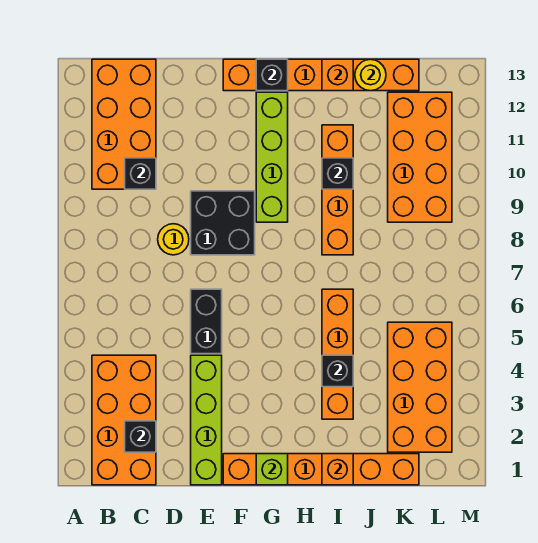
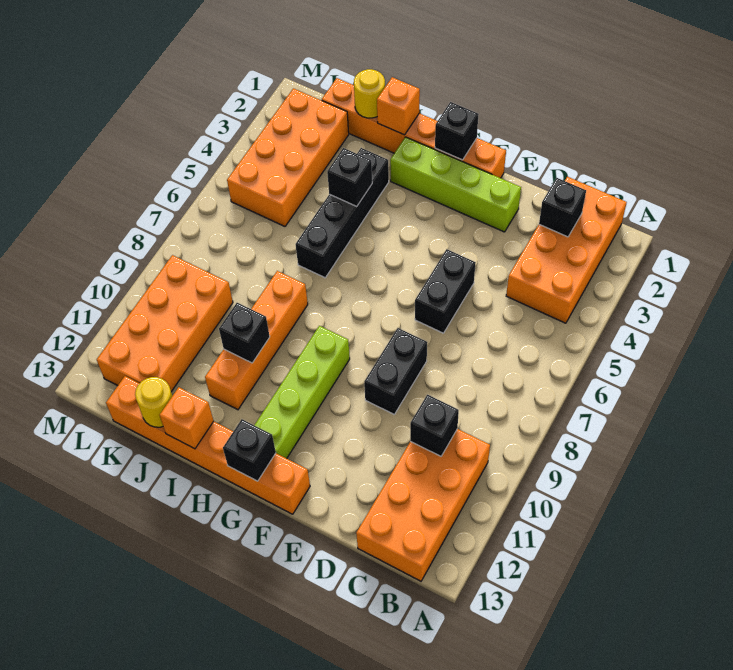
yellow round brick D8 level 1 -> yellow round brick J1 level 2
lime brick E1:E4 level 1 -> lime brick E2:H2 level 1
black brick E8:F9 level 1 -> black brick E8:E9 level 1
lime brick G1 level 2 -> black brick G1 level 2
orange brick I3:I6 level 1 -> black brick I3:I6 level 1

